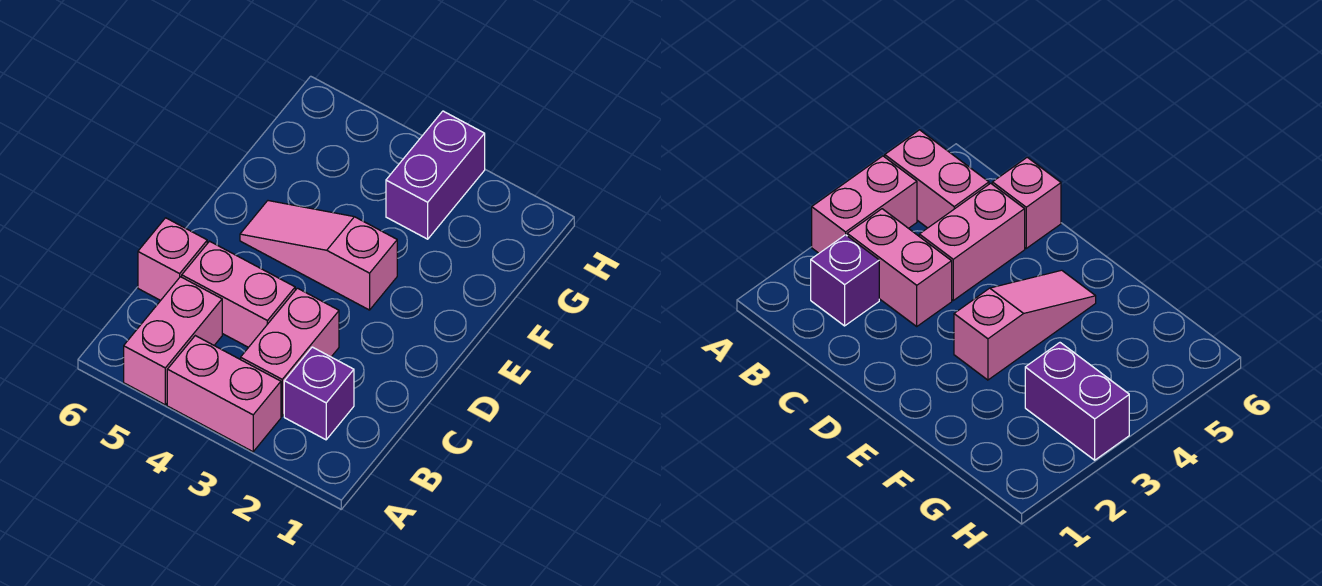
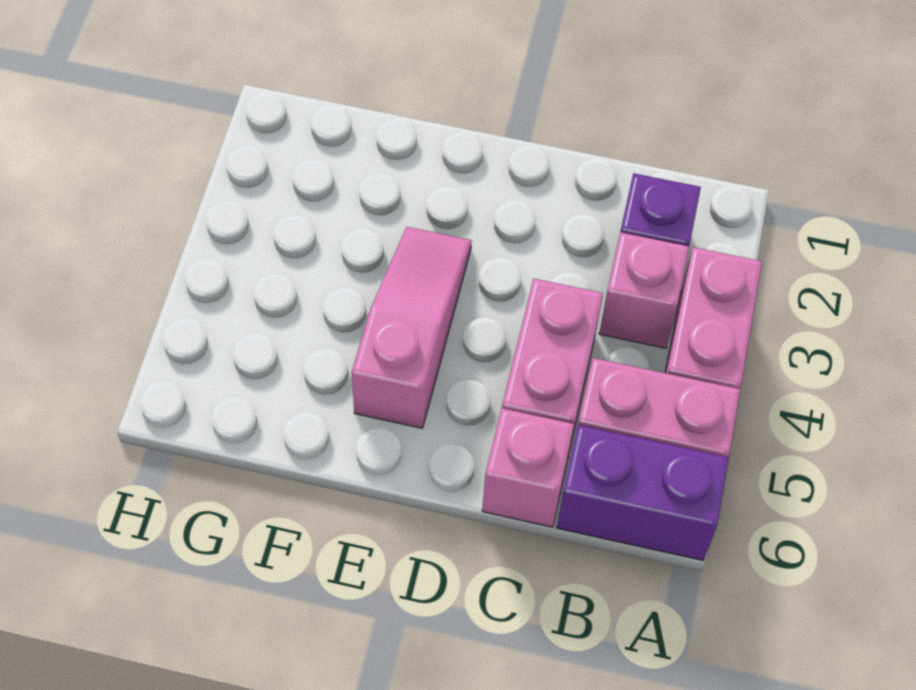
pink brick B3:C3 level 1 -> pink brick B3 level 1
pink slope E3:E5 level 1 top 3 -> pink slope E3:E5 level 1 top 5
purple brick G3:H3 level 1 -> purple brick A6:B6 level 1

